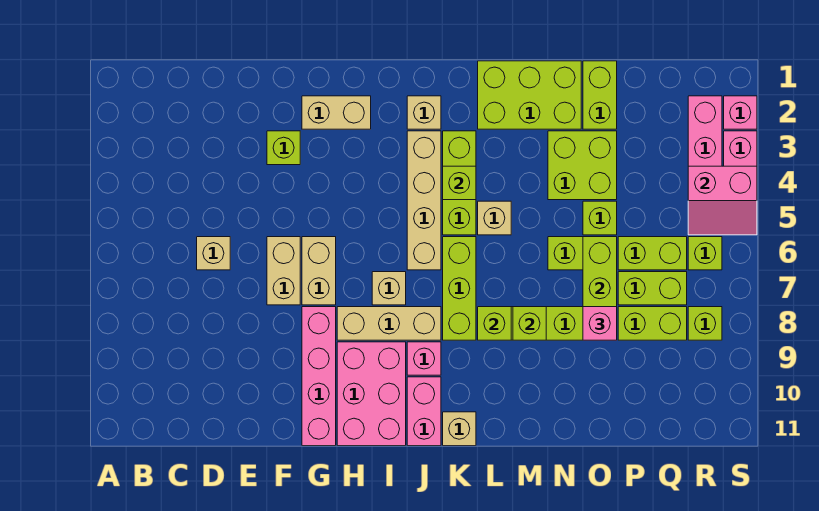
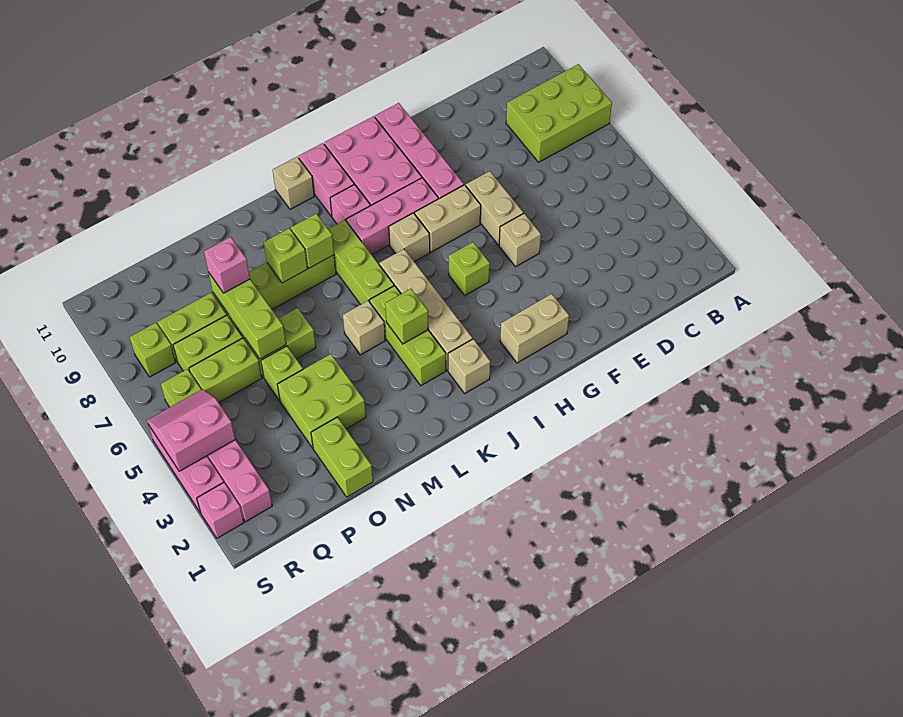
tan brick D6 level 1 -> tan brick F5 level 1
lime brick F3 level 1 -> lime brick H5 level 1
tan brick G6:G7 level 1 -> tan brick G7:H7 level 1
tan brick H8:J8 level 1 -> pink brick H8:J8 level 1
lime brick L1:N2 level 1 -> lime brick A8:C9 level 1

